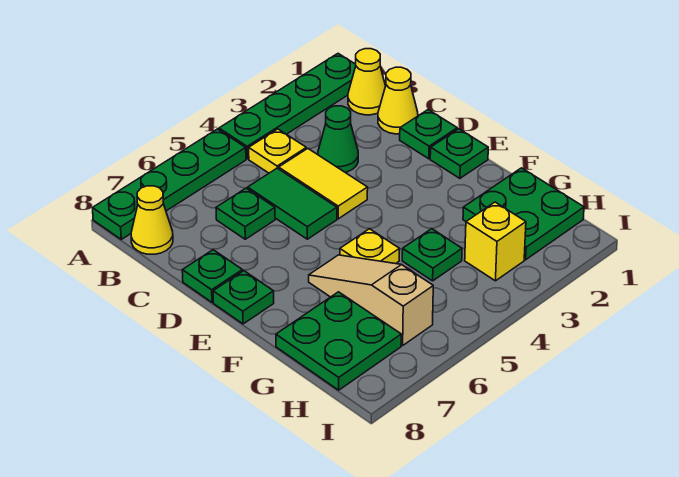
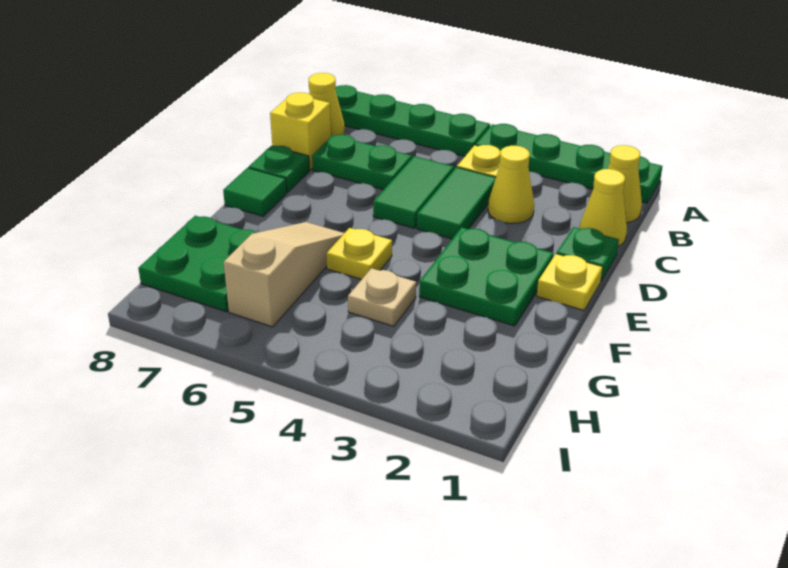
green cone C3 level 1 -> yellow cone C3 level 1
yellow tile C4:D4 level 1 -> green tile C4:D4 level 1
green plate C6 level 1 -> green plate C6:C7 level 1
green plate E1 level 1 -> yellow plate E1 level 1
green plate E8 level 1 -> green tile E8 level 1
green plate G1:H2 level 1 -> green plate E2:F3 level 1
green plate G4 level 1 -> tan plate G4 level 1
yellow brick H3 level 1 -> yellow brick C8 level 1

